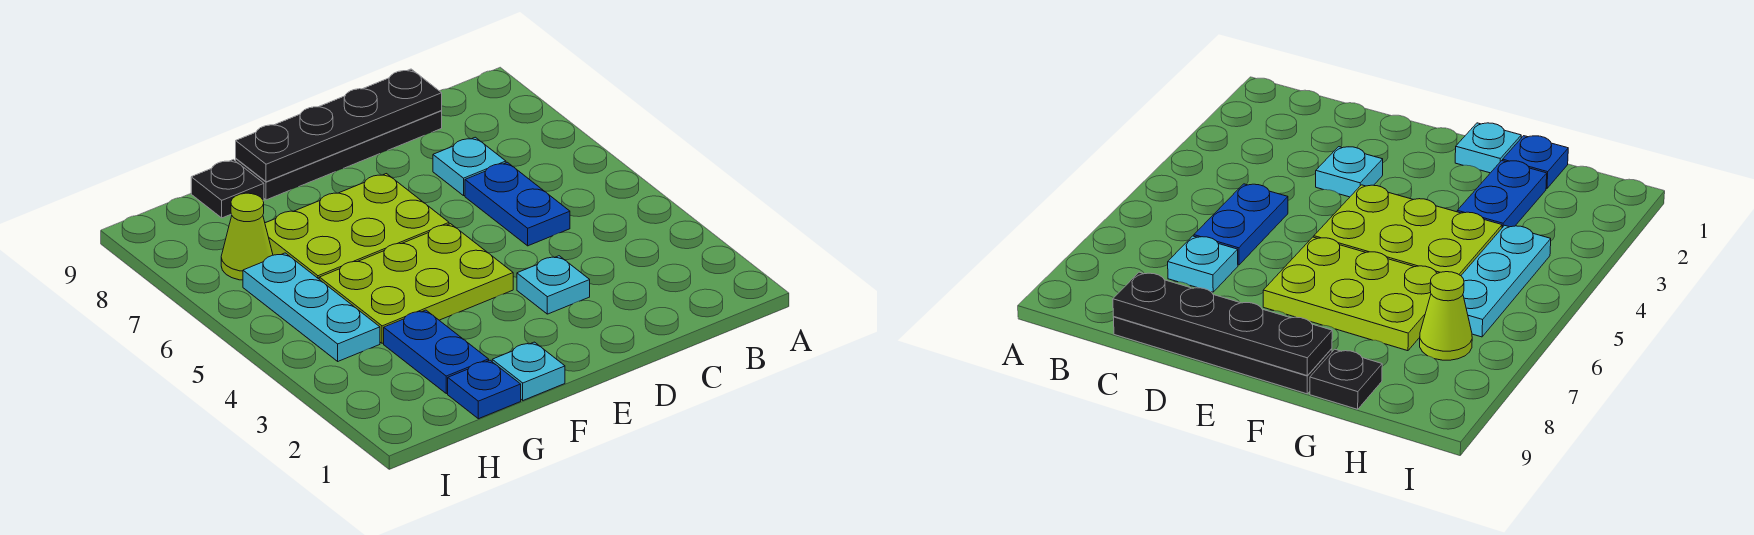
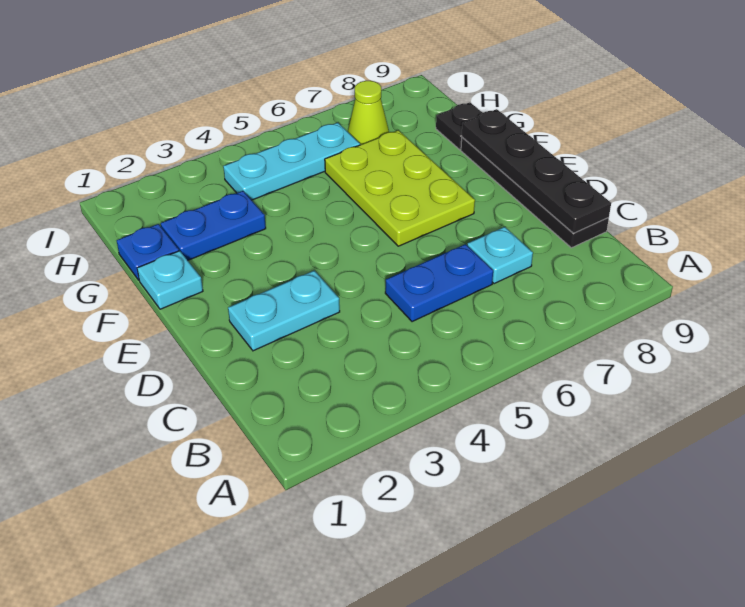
cyan plate D3 level 1 -> cyan plate D2:D3 level 1
lime plate E4:G5 level 1 -> none

